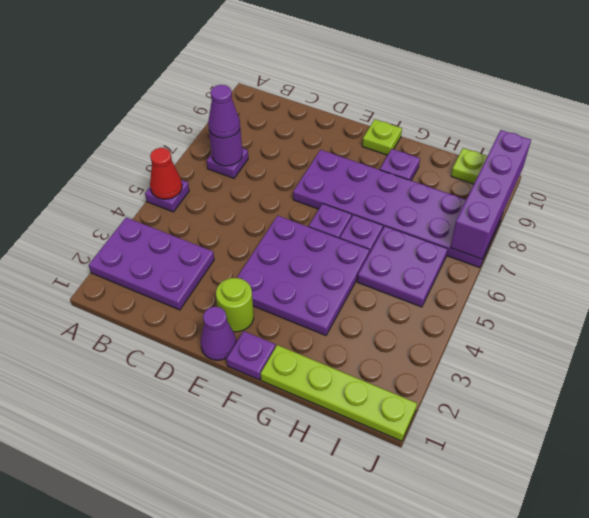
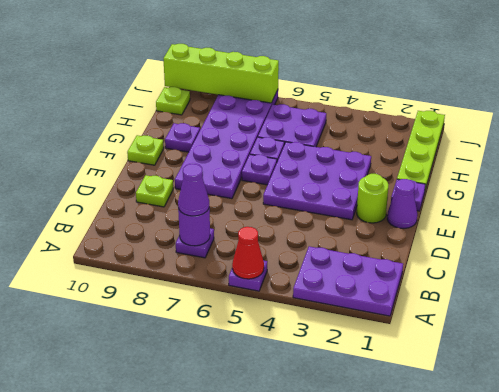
purple plate A2:C3 level 1 -> purple plate A1:B3 level 1
none -> lime plate D9 level 1
purple brick J7:J10 level 2 -> lime brick J7:J10 level 2

